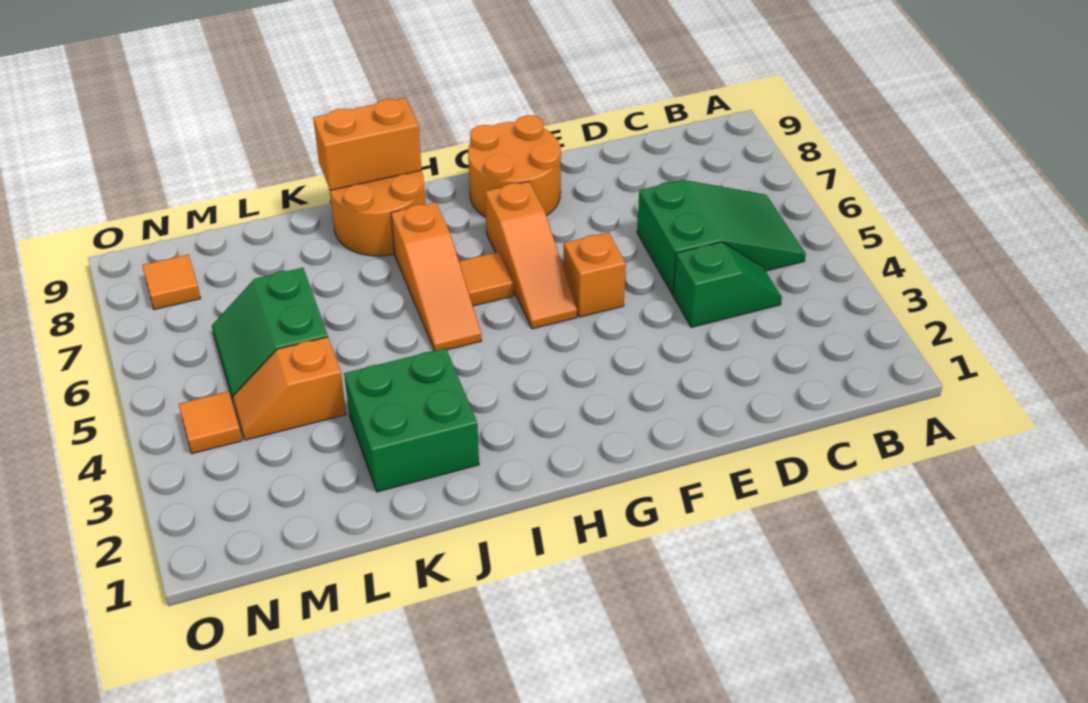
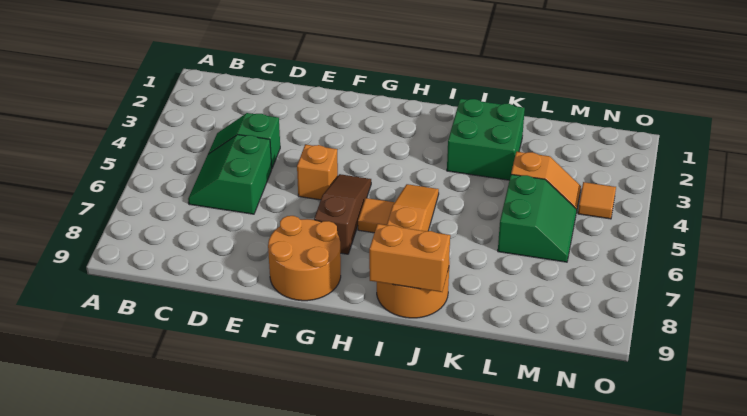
green slope B5:D6 level 1 top D -> green slope C5:D6 level 1 top D
orange slope G5:G7 level 1 top 7 -> brown slope G5:G7 level 1 top 7
orange tile N8 level 1 -> none

